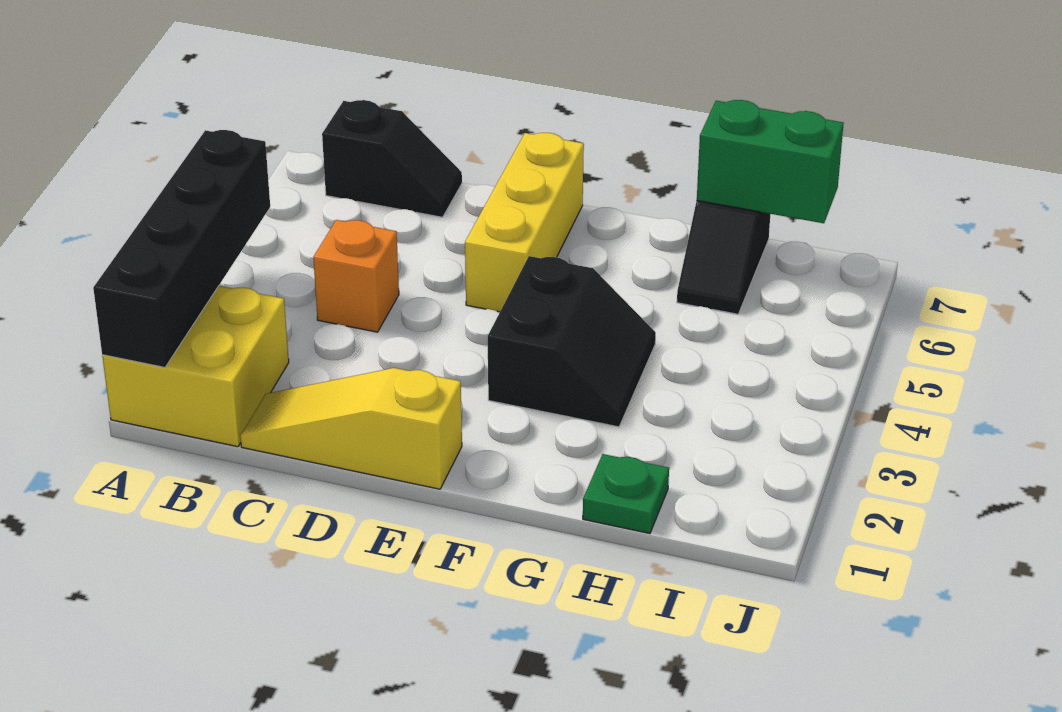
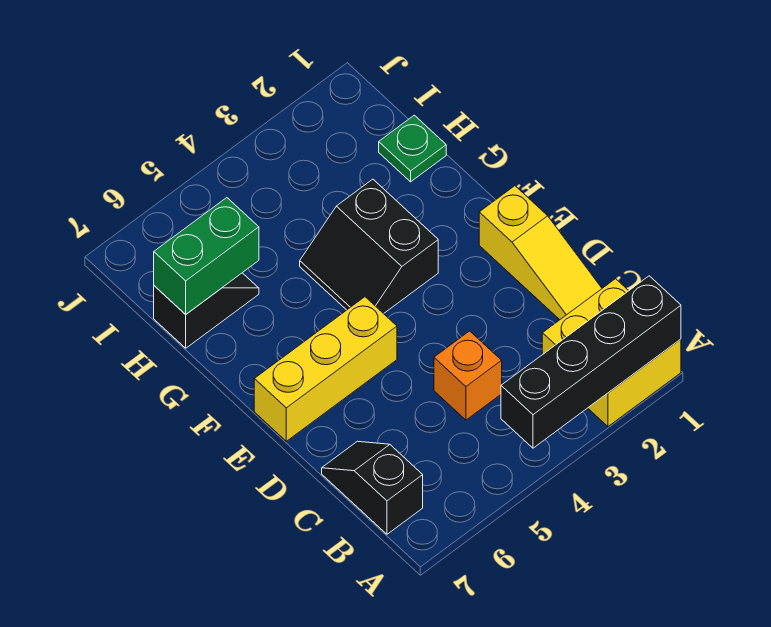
black slope F3:G4 level 1 top F -> black slope F3:G4 level 1 top 3
green brick H7:I7 level 2 -> green brick H6:H7 level 2

